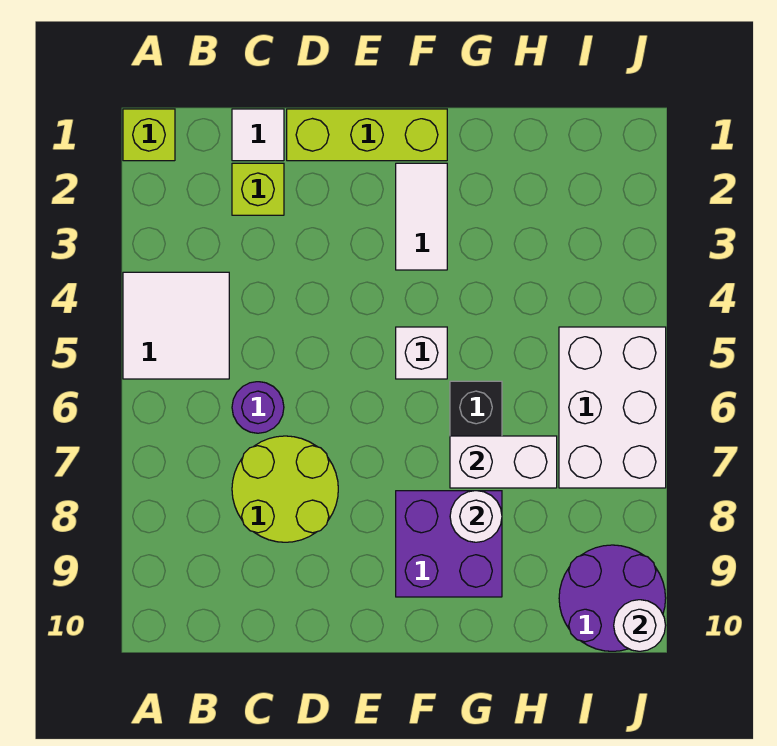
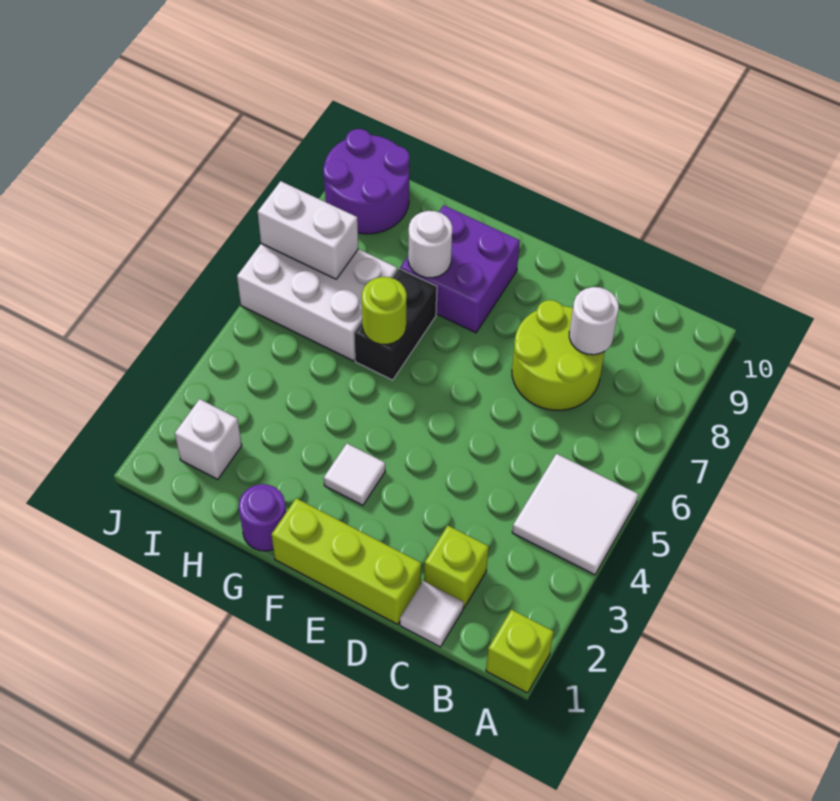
purple round brick C6 level 1 -> purple round brick G1 level 1
white tile F2:F3 level 1 -> white tile F3 level 1
white brick F5 level 1 -> white brick I2 level 1
none -> lime round brick G6 level 2
white brick G7:H7 level 2 -> white brick I7:J7 level 2
white brick I5:J7 level 1 -> white brick H6:J7 level 1
white round brick J10 level 2 -> white round brick C8 level 2

